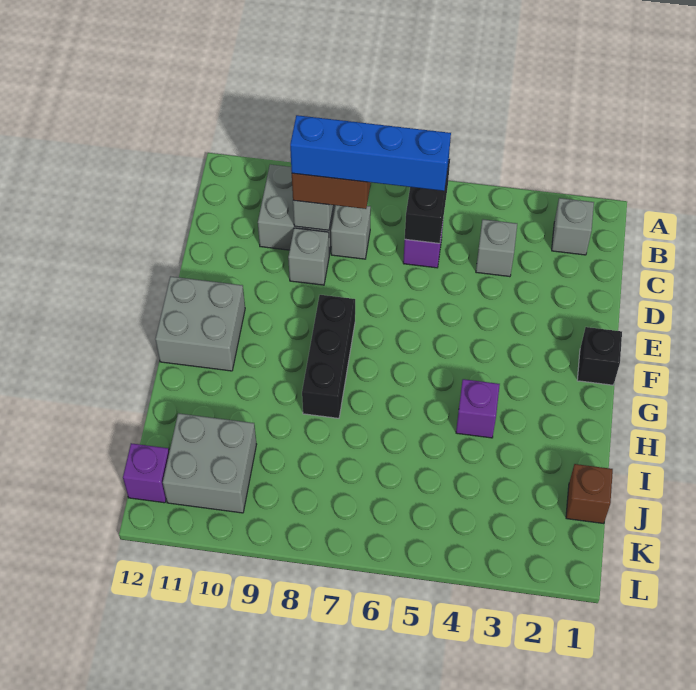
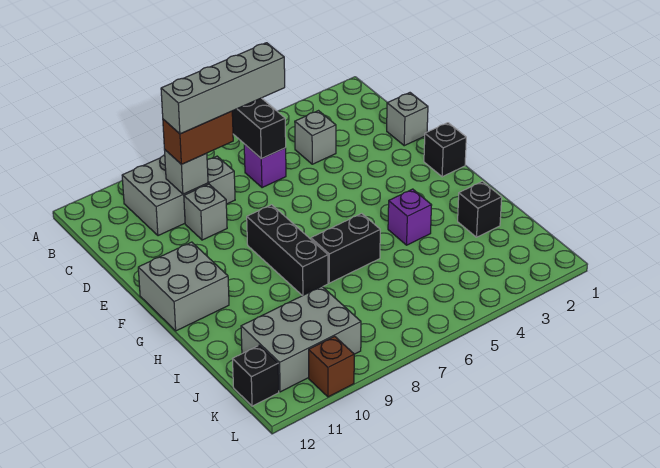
grey brick B2 level 1 -> grey brick D1 level 1
blue brick C6:C9 level 4 -> grey brick C6:C9 level 4
none -> black brick H6:H7 level 1
none -> black brick I2 level 1
brown brick J1 level 1 -> brown brick L10 level 1
grey brick J10:K11 level 1 -> grey brick J9:K11 level 1
purple brick K12 level 1 -> black brick K12 level 1

